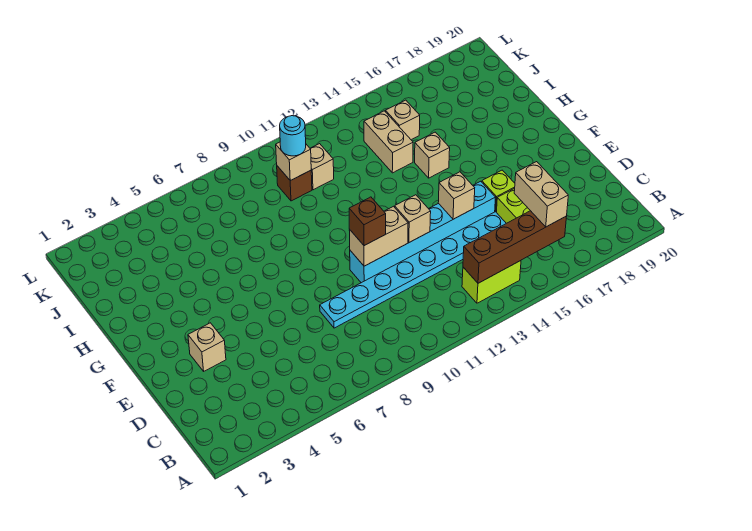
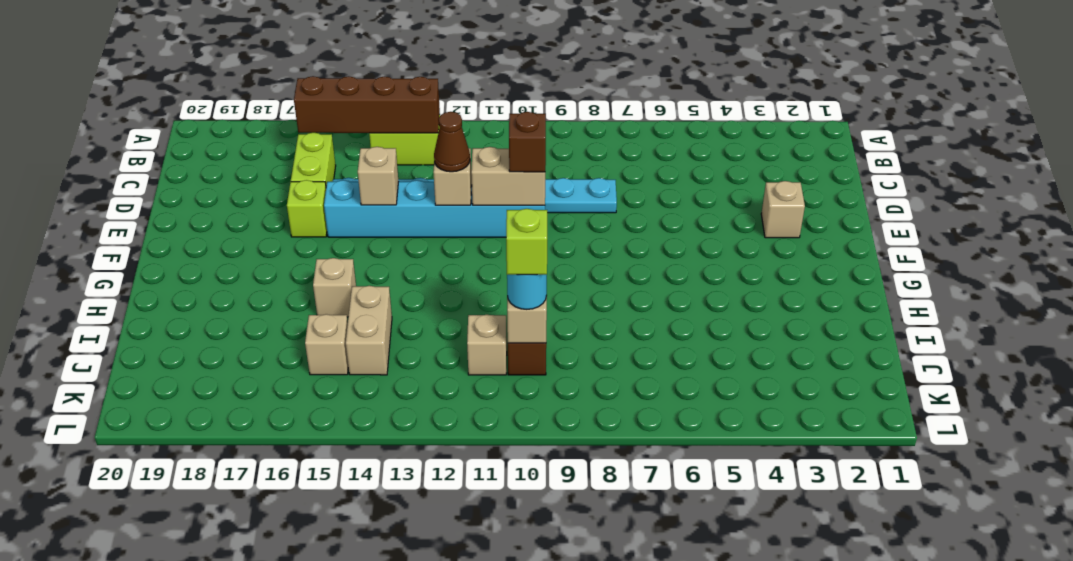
tan brick B16:C16 level 3 -> none
none -> brown cone E12 level 3
none -> lime brick J10 level 4

